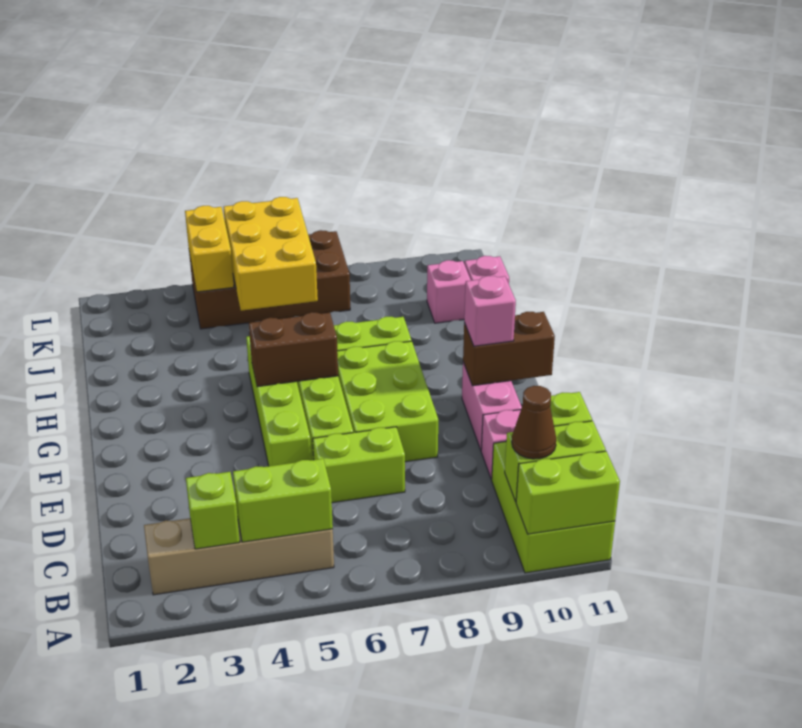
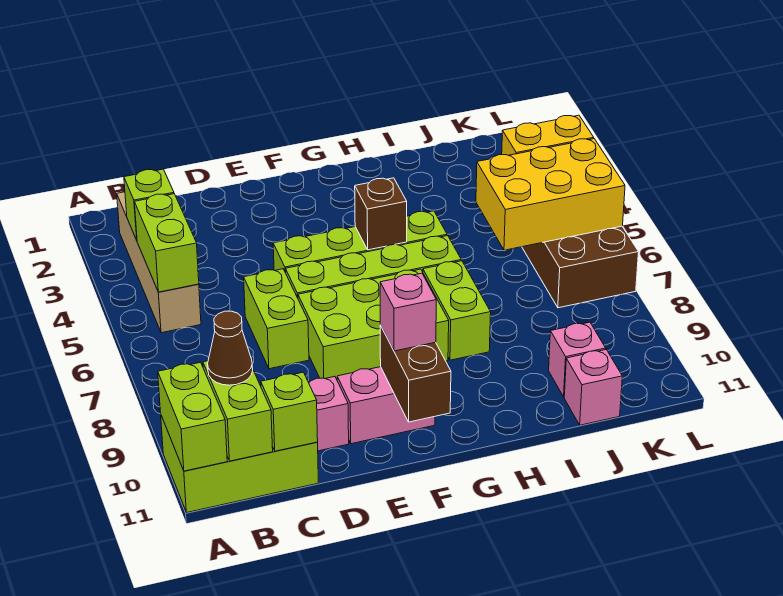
brown brick G5:G6 level 2 -> brown brick G5 level 2

